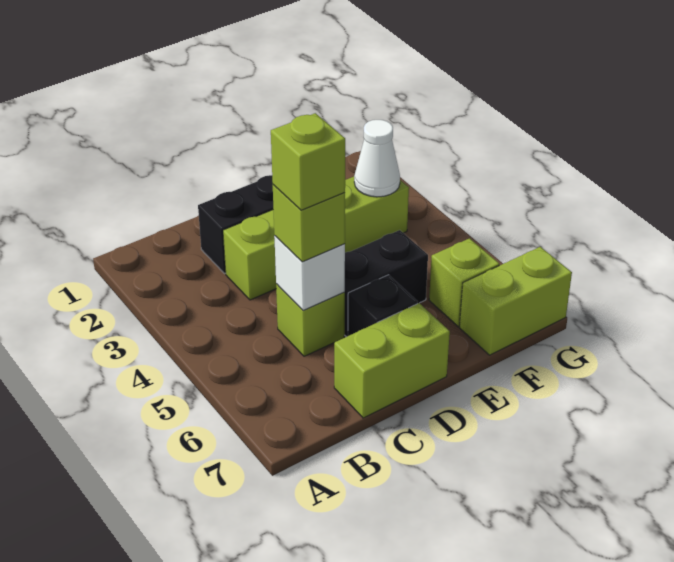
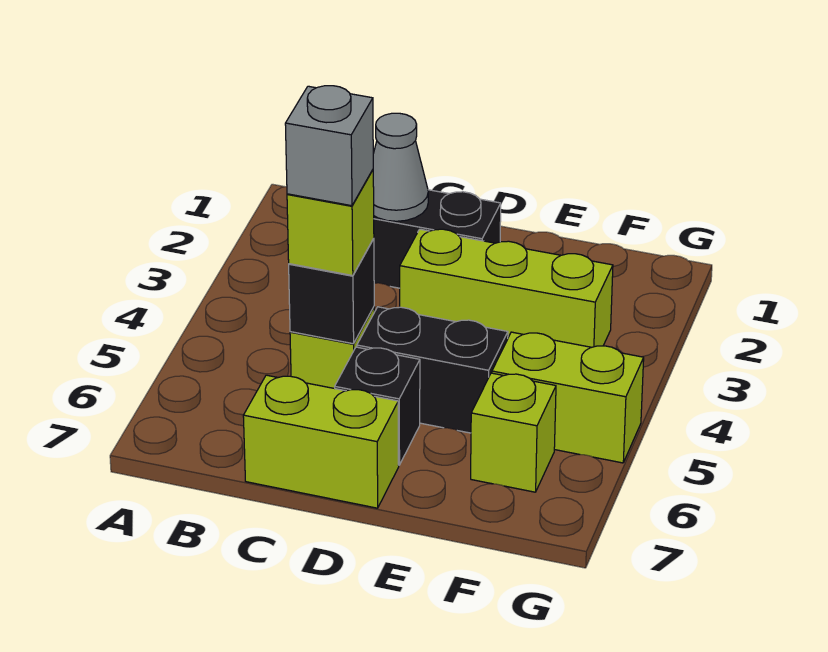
none -> grey cone C2 level 2
lime brick C3:F3 level 1 -> lime brick D3:F3 level 1
white brick C5 level 2 -> black brick C5 level 2
lime brick C5 level 4 -> grey brick C5 level 4
white cone F3 level 2 -> none
lime brick F7:G7 level 1 -> lime brick F5:G5 level 1

